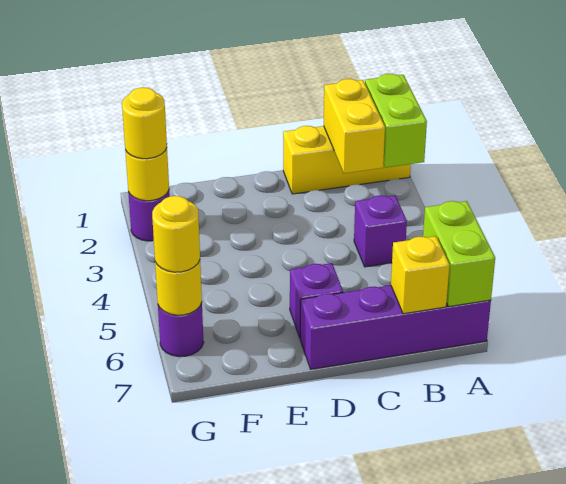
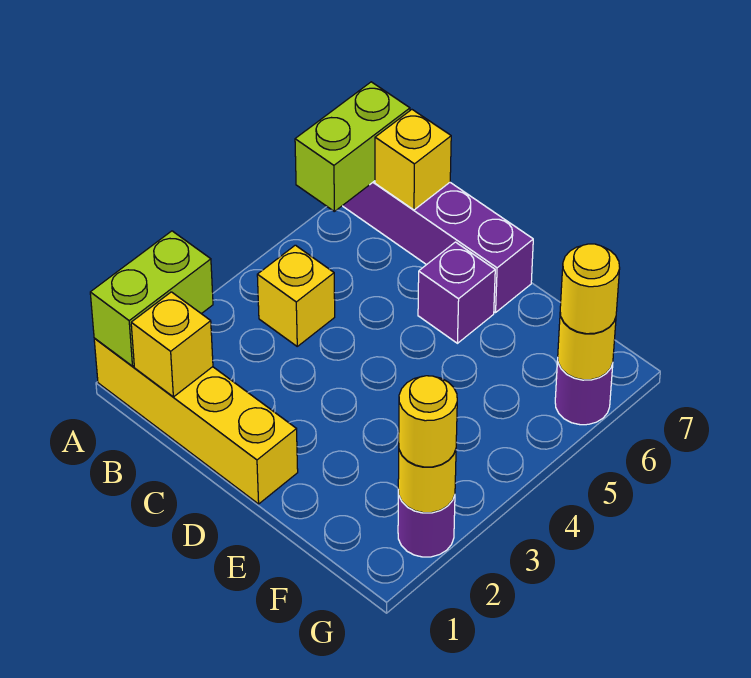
yellow brick A1:C1 level 1 -> yellow brick A1:D1 level 1
yellow brick B1:B2 level 2 -> yellow brick B1 level 2
purple brick B4 level 1 -> yellow brick B4 level 1

